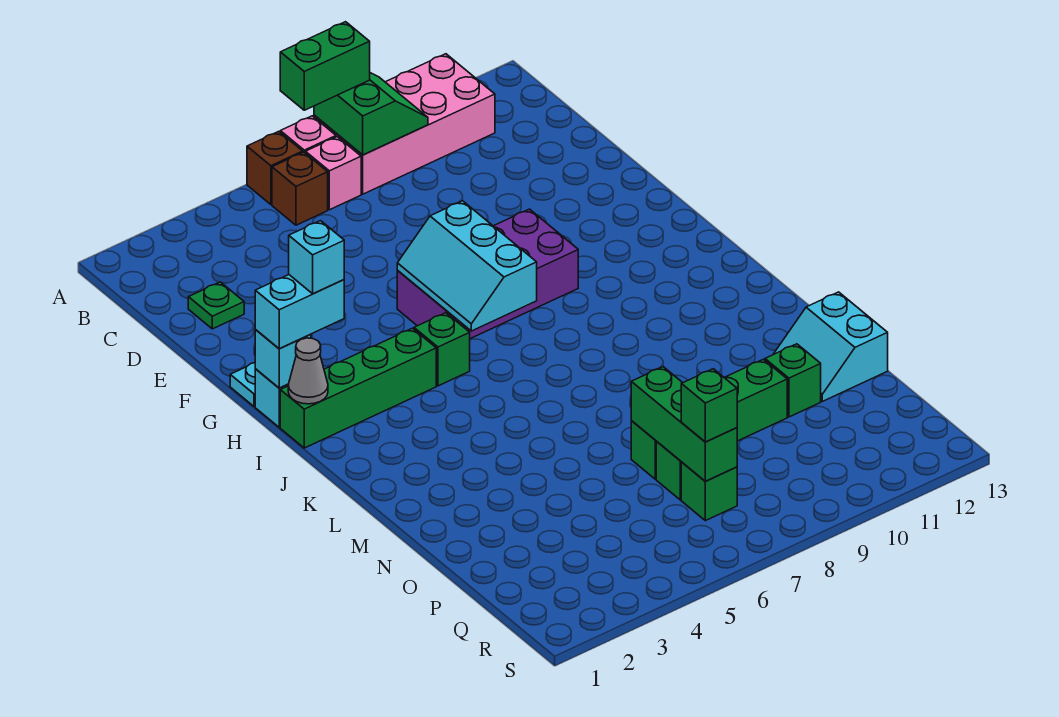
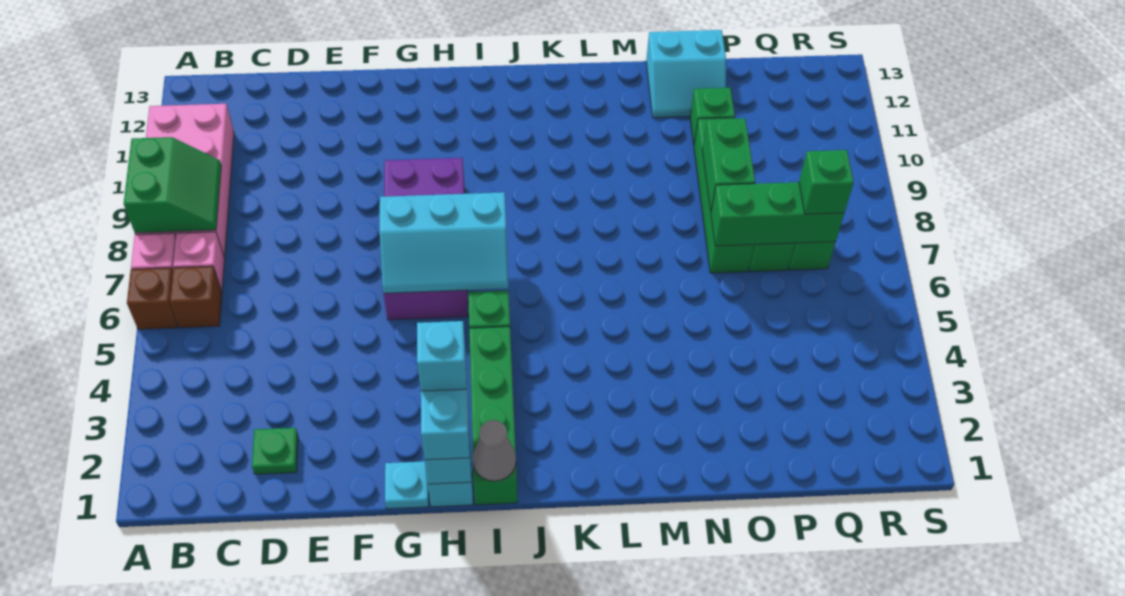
green brick A7:A8 level 3 -> green brick O8:O9 level 2
green slope A8:B9 level 2 top 8 -> green slope A8:B9 level 2 top A

